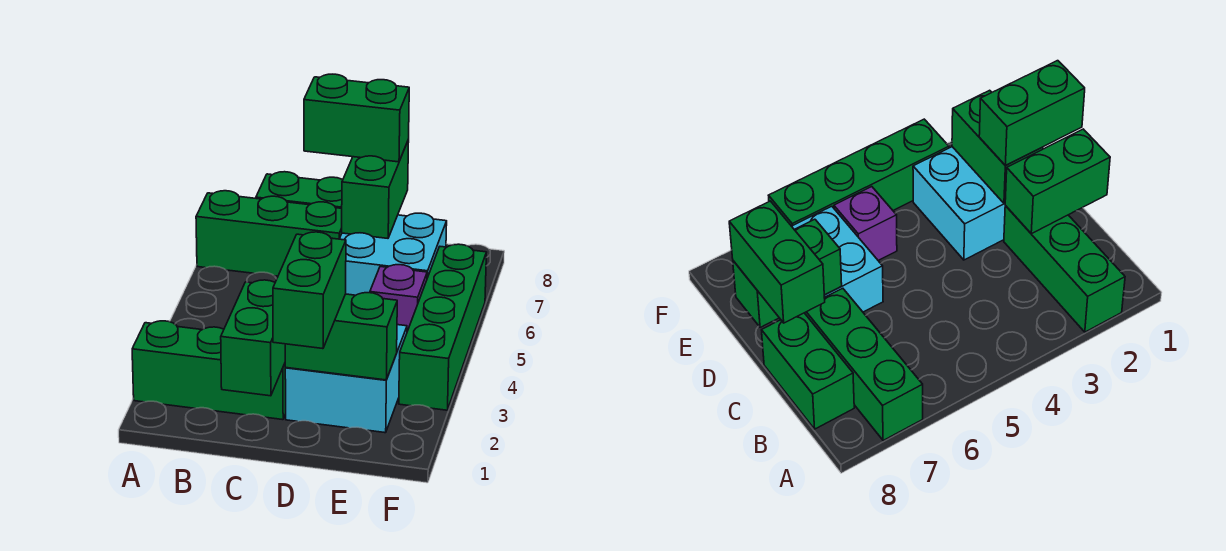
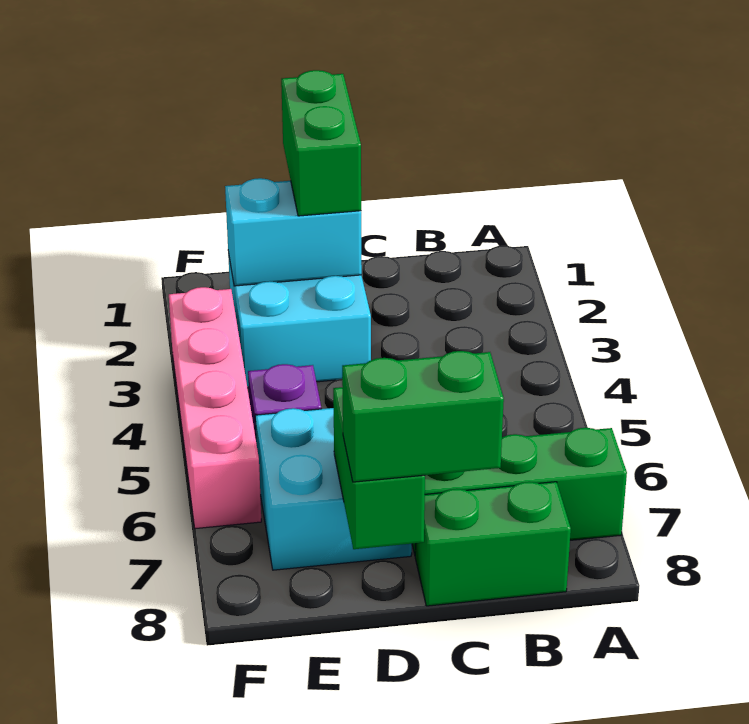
green brick A2:C2 level 1 -> none
green brick C1:C2 level 2 -> none
green brick D2:E2 level 2 -> cyan brick D2:E2 level 2
green brick F3:F6 level 1 -> pink brick F3:F6 level 1

